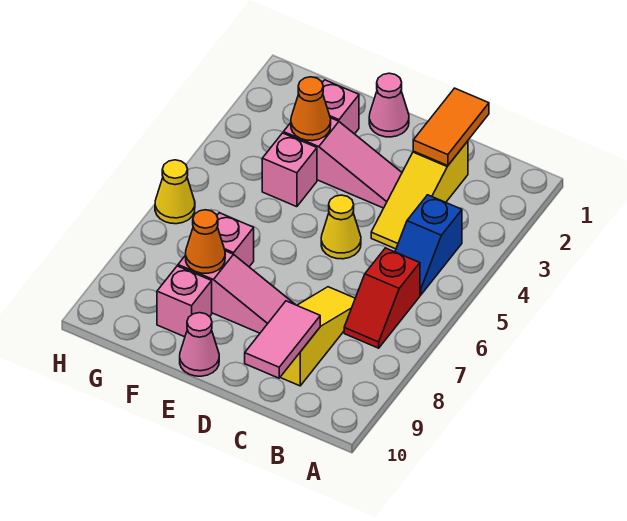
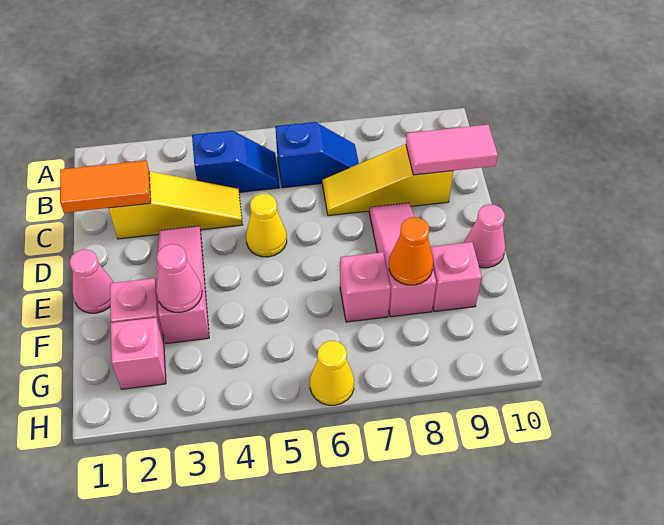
red slope B6:B7 level 1 top 6 -> blue slope B6:B7 level 1 top 6
orange cone F3 level 2 -> pink cone F3 level 2
pink brick F4 level 1 -> pink brick G2 level 1

